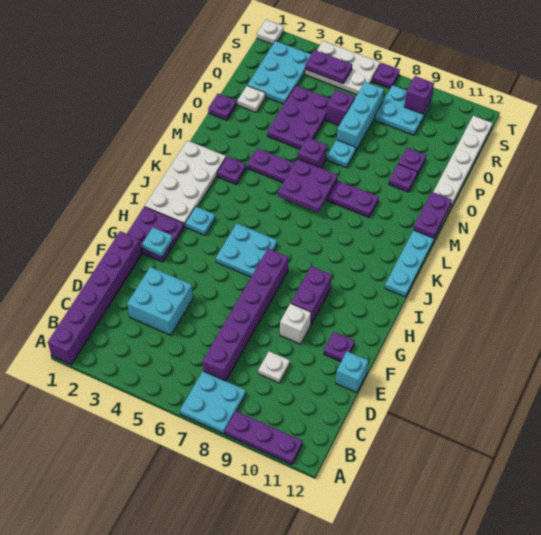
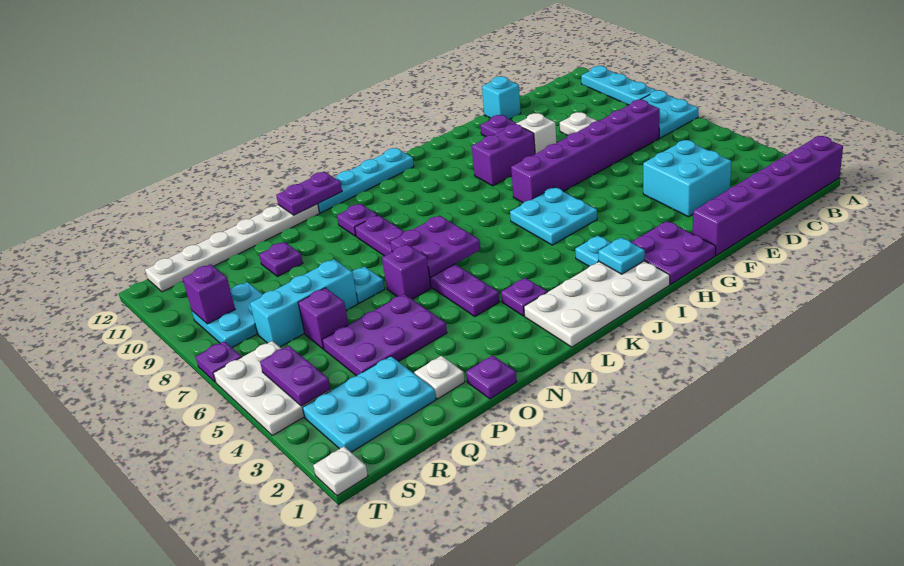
purple plate A9:A11 level 1 -> cyan plate A9:A11 level 1
cyan plate G2 level 2 -> cyan plate I2 level 2
purple plate O10 level 1 -> purple plate M10 level 1

